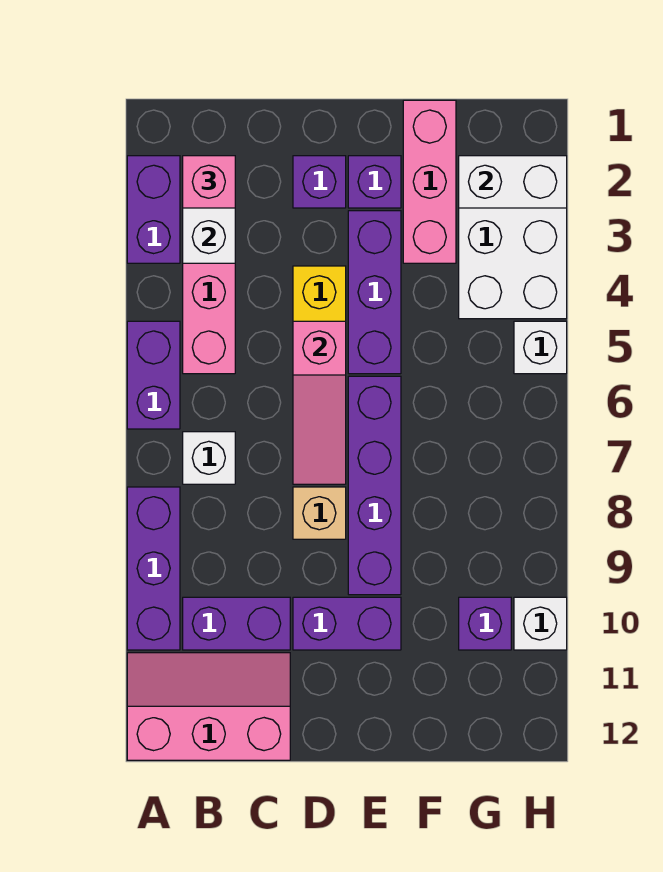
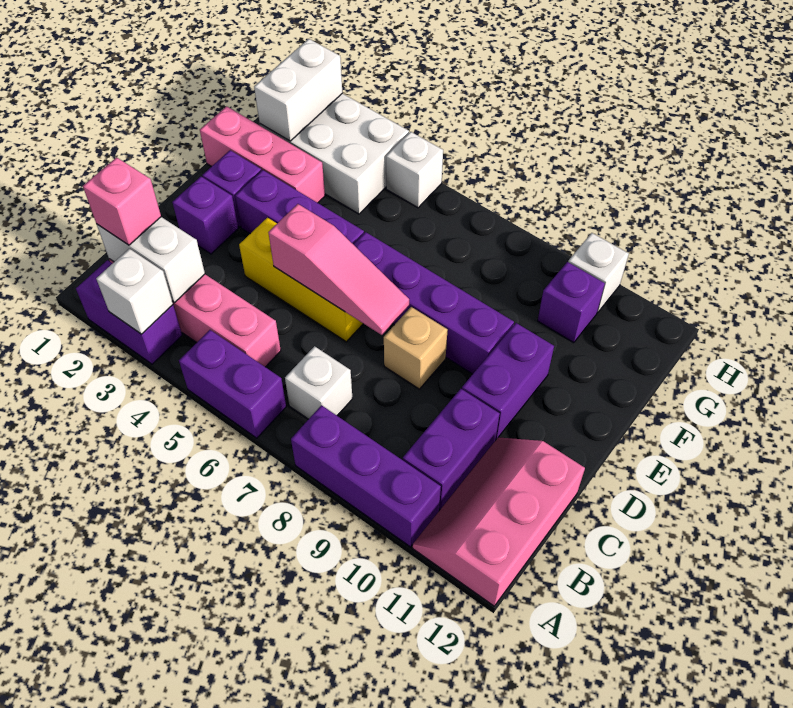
none -> white brick A3 level 2

